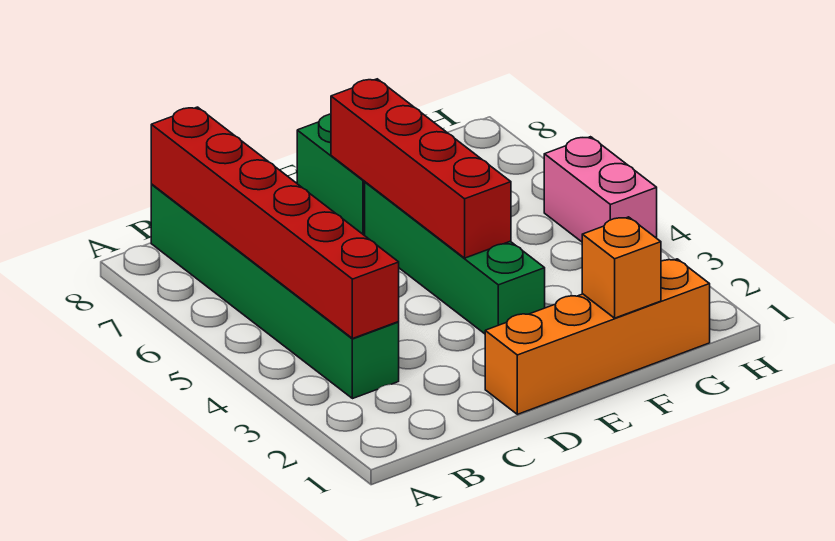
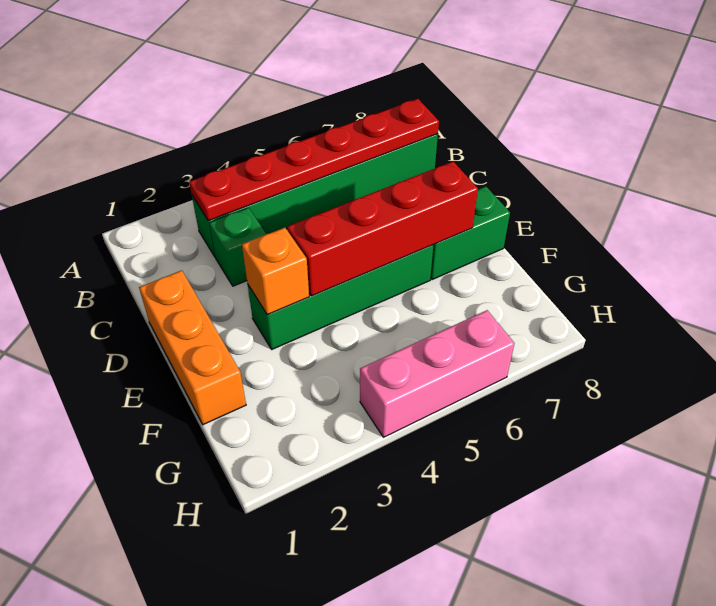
red brick B3:B8 level 2 -> red plate B3:B8 level 2
none -> green brick C3 level 1
orange brick D1:G1 level 1 -> orange brick D1:F1 level 1
orange brick F1 level 2 -> orange brick E3 level 2
pink brick H4:H5 level 1 -> pink brick H4:H6 level 1

